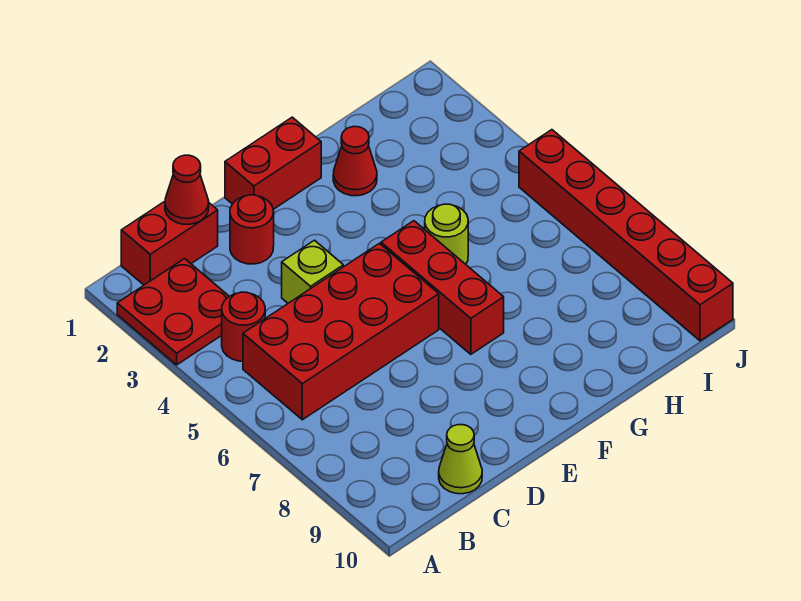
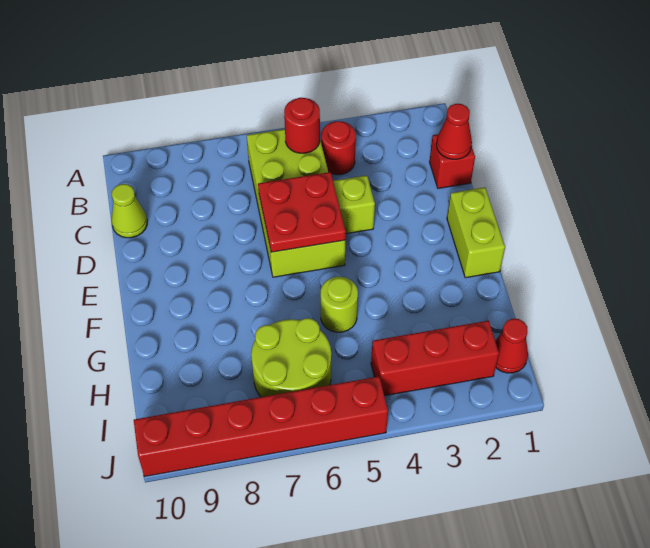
red plate A2:B3 level 1 -> red plate D5:E6 level 2
red brick B1:C1 level 1 -> red brick C1 level 1
red brick B5:E6 level 1 -> lime brick B5:E6 level 1
red round brick D2 level 1 -> red round brick B5 level 2
red brick E1:F1 level 1 -> lime brick E1:F1 level 1
red brick F5:F7 level 1 -> red brick I2:I4 level 1
red cone G2 level 1 -> red cone I1 level 1
none -> lime round brick H6:I7 level 1

